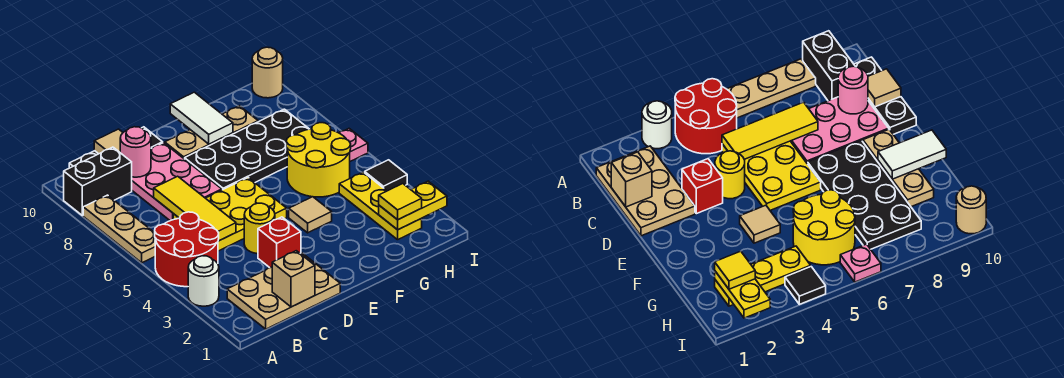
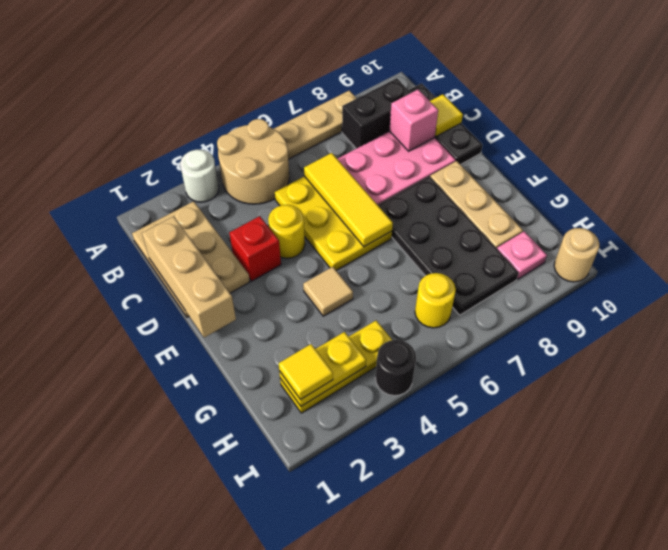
red round brick A4:B5 level 1 -> tan round brick A4:B5 level 1
black brick A9:B9 level 1 -> black brick B8:B9 level 1
tan brick C1 level 2 -> tan brick C1:E1 level 2
yellow tile C5:C7 level 2 -> yellow tile C6:E6 level 2
pink round brick C9 level 2 -> pink brick C9 level 2
tan tile C10 level 2 -> yellow tile C10 level 2
white tile F9:F10 level 2 -> none
yellow round brick G5:H6 level 1 -> yellow round brick H6 level 1
yellow plate H2:I2 level 2 -> yellow plate H2:H3 level 2
black tile I4 level 1 -> black round brick I4 level 1
pink plate I6 level 1 -> pink plate H9 level 1

